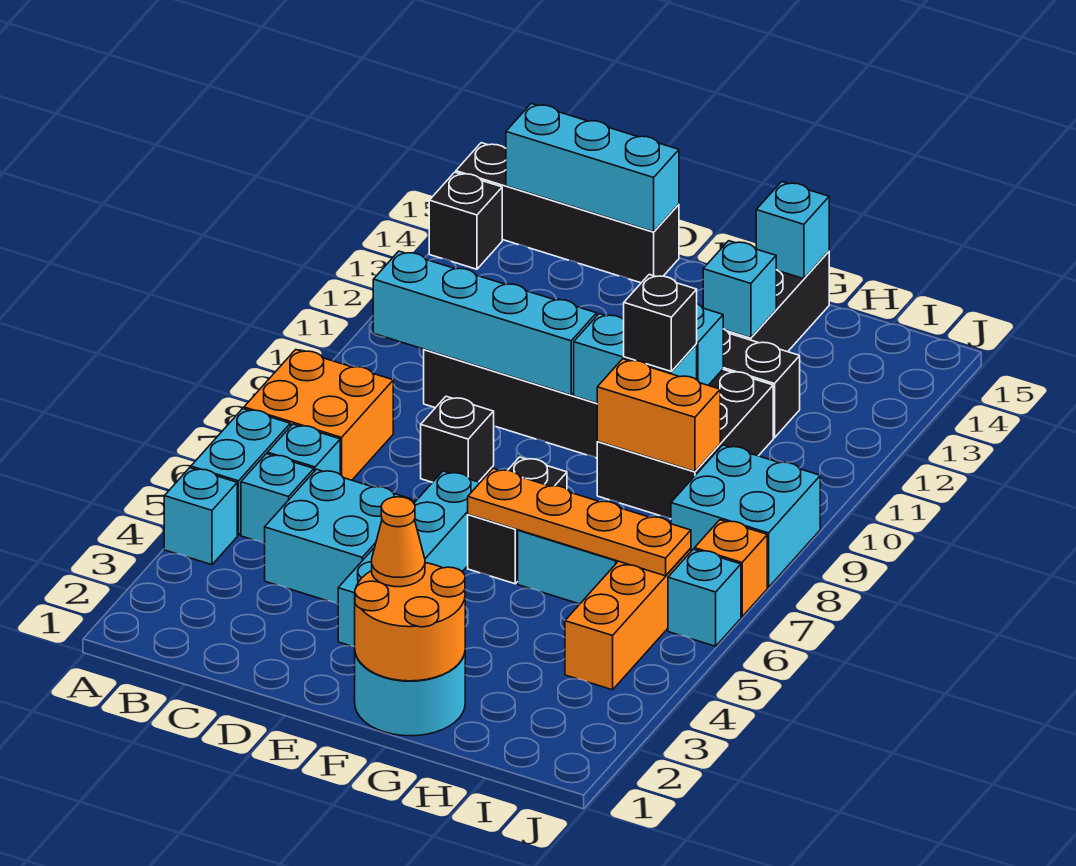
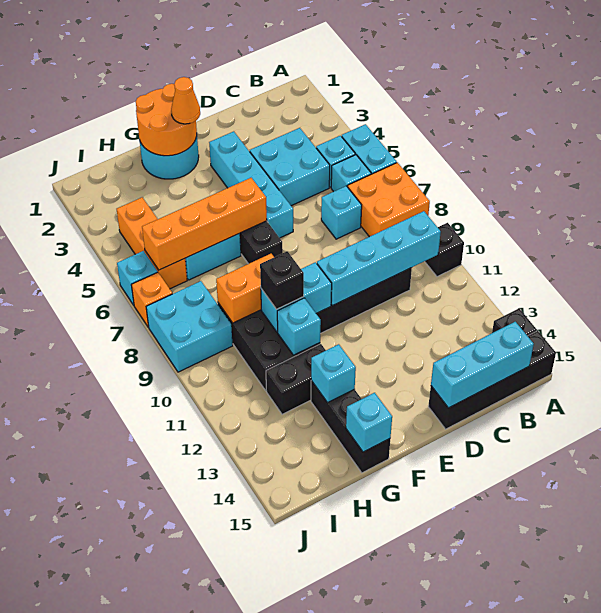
cyan brick A4 level 1 -> cyan brick C7 level 1
black brick D8 level 1 -> black brick A10 level 1
orange plate F6:I6 level 2 -> orange brick F6:I6 level 2

